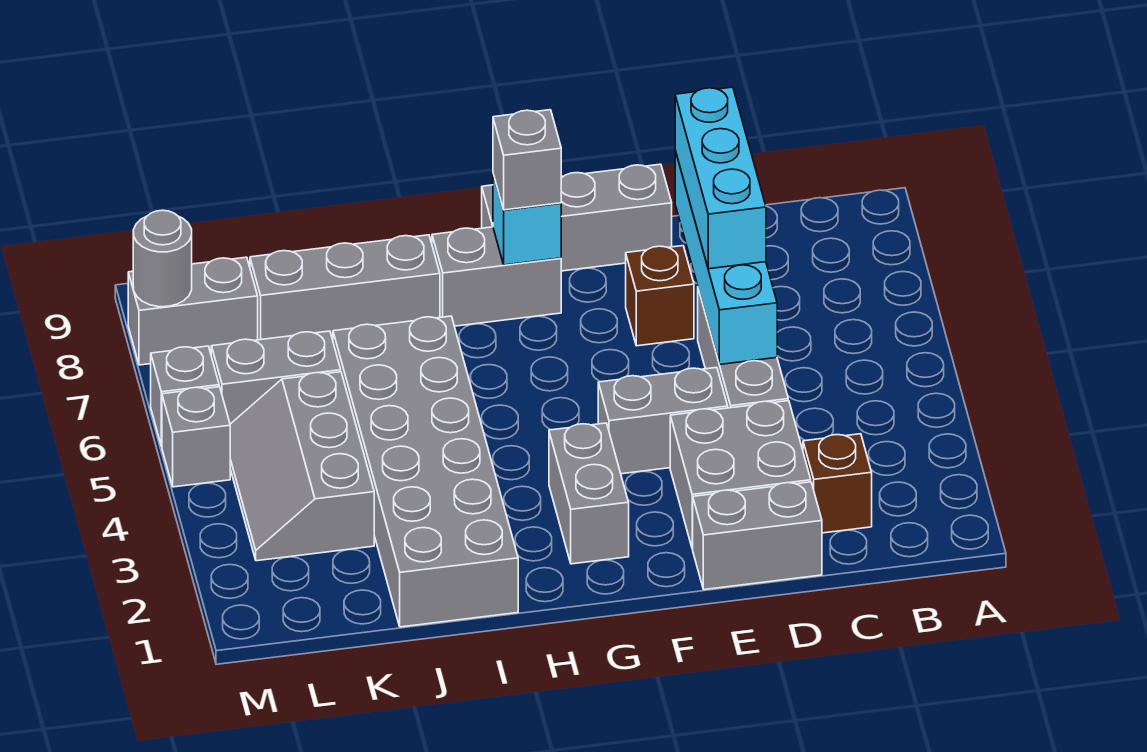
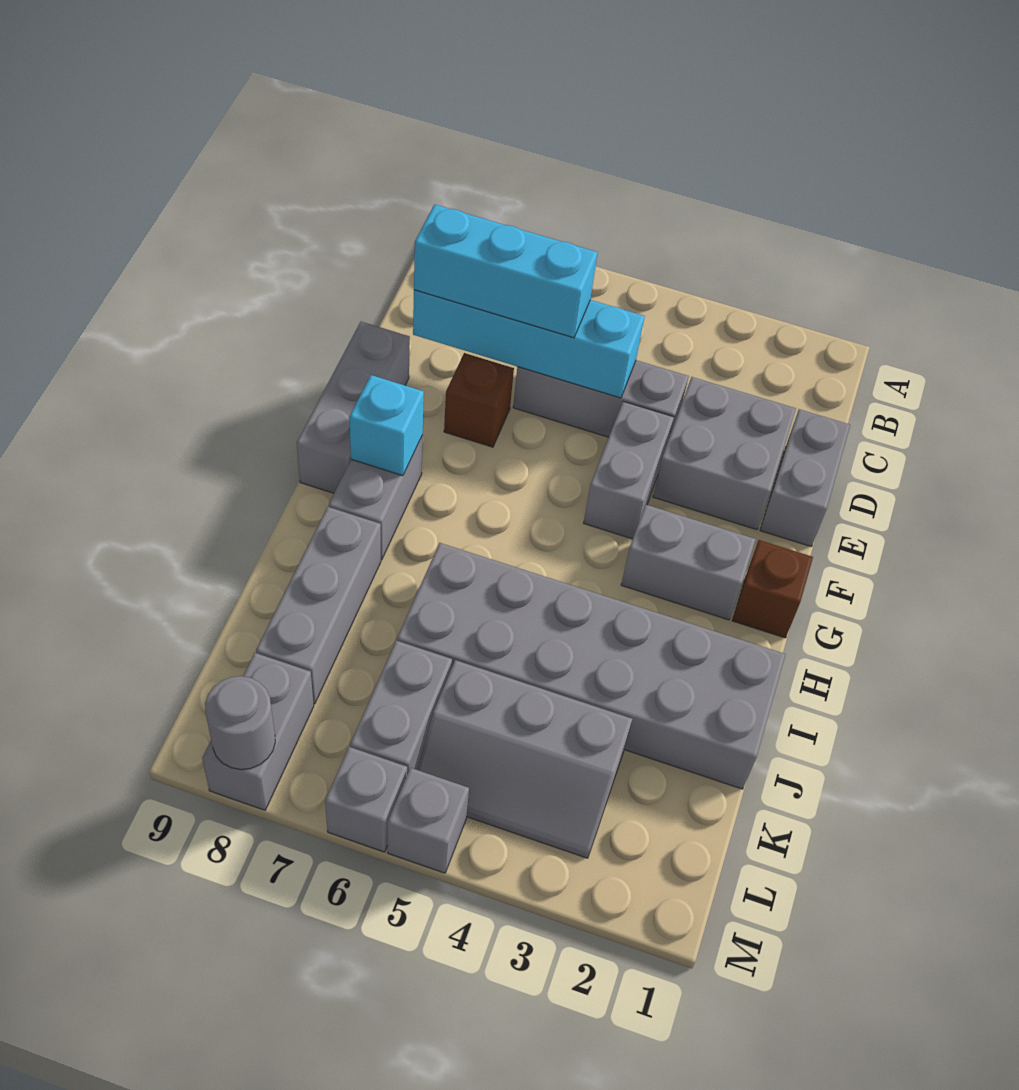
brown brick C2 level 1 -> brown brick G1 level 1
grey brick G8 level 3 -> none

